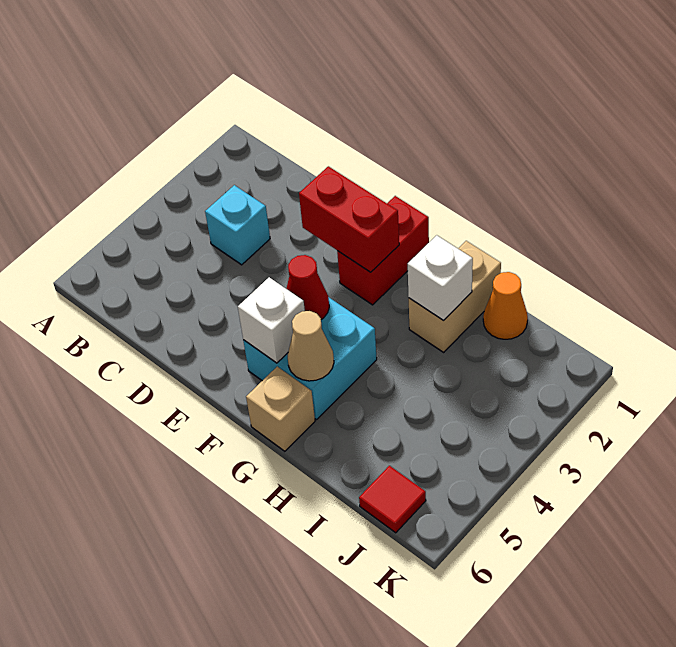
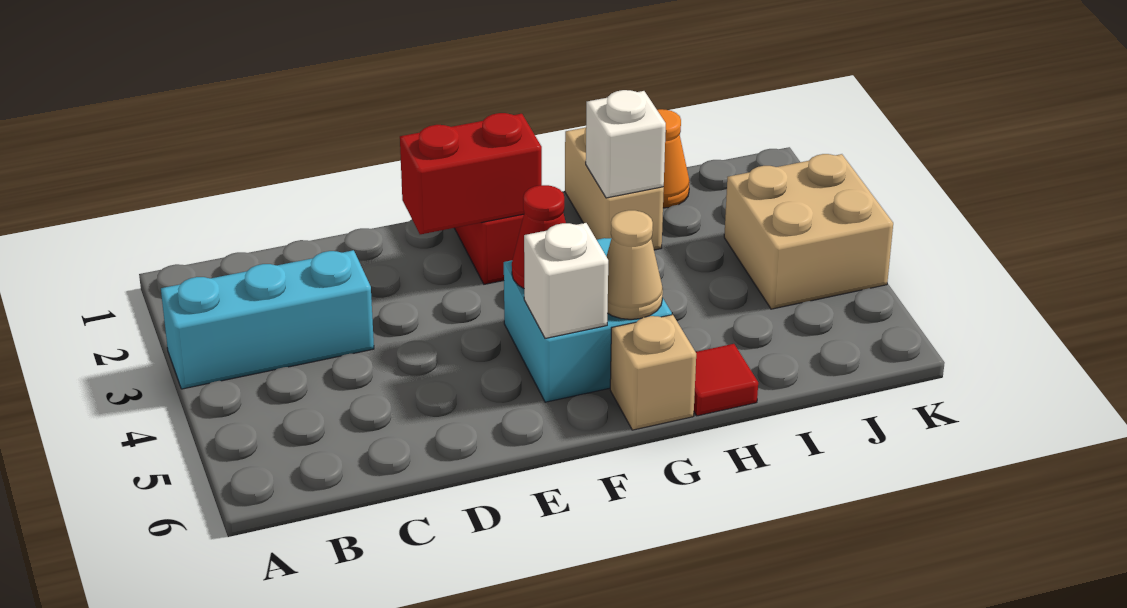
cyan brick C3 level 1 -> cyan brick A3:C3 level 1
none -> tan brick J3:K4 level 1
red tile J6 level 1 -> red tile H6 level 1

